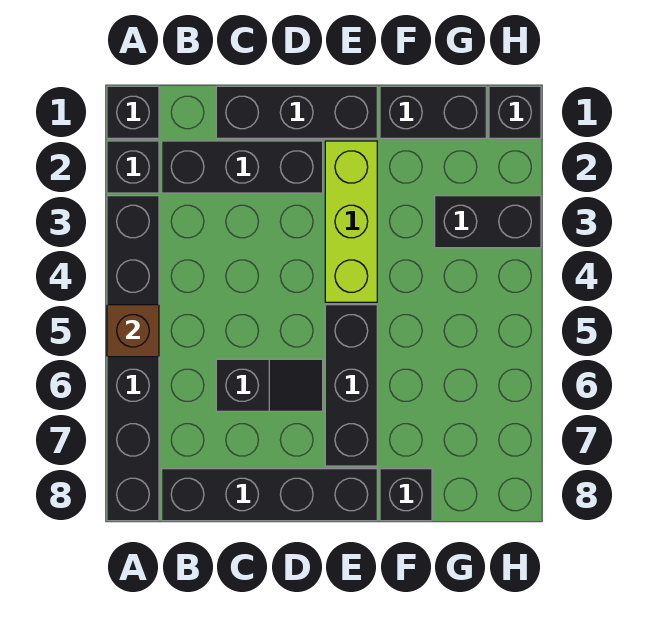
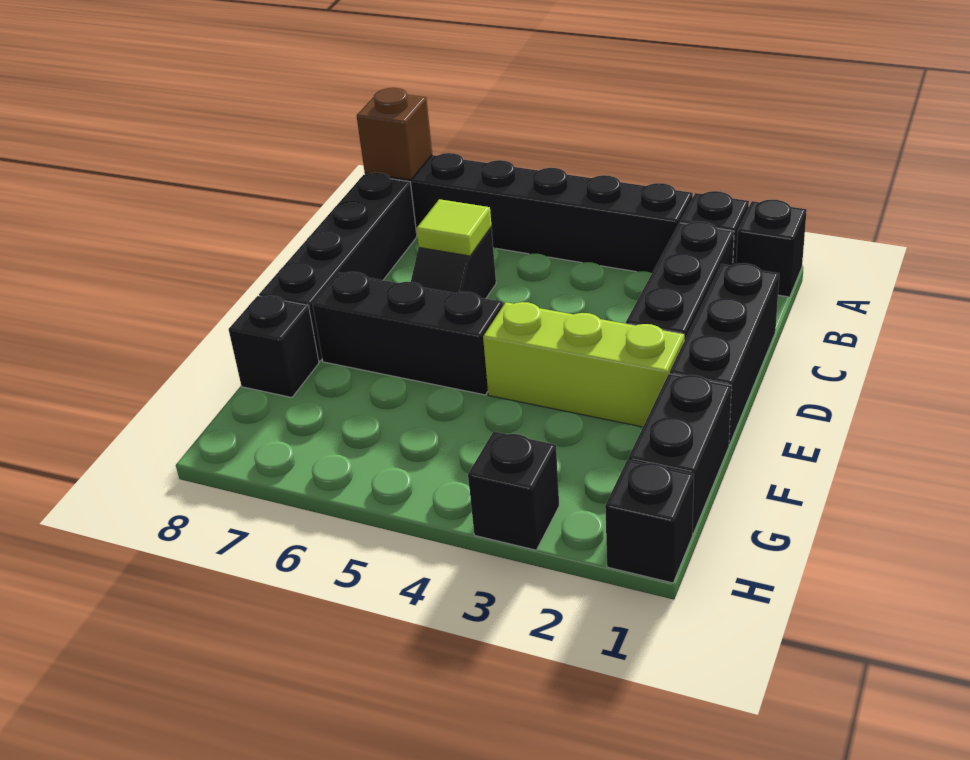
brown brick A5 level 2 -> brown brick A8 level 2
none -> lime tile C6 level 2
black brick G3:H3 level 1 -> black brick H3 level 1

